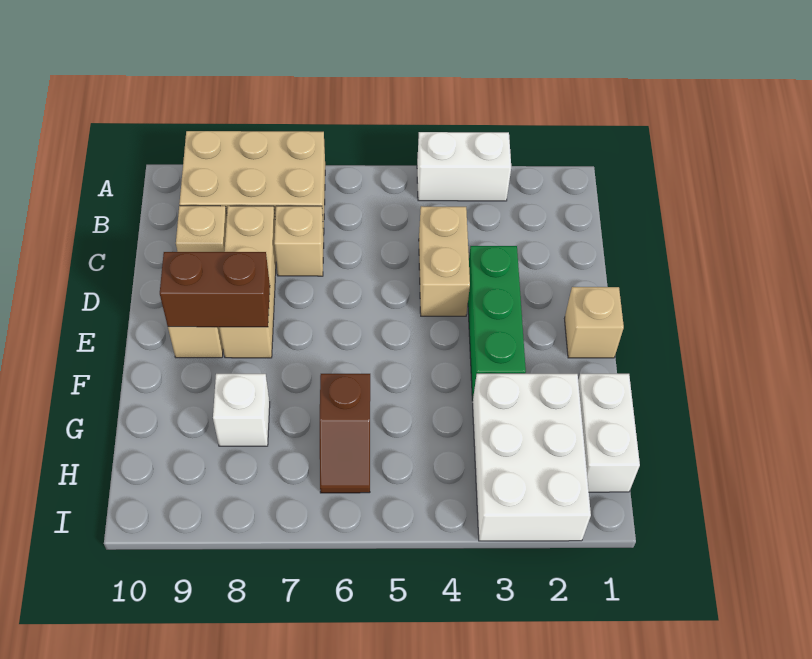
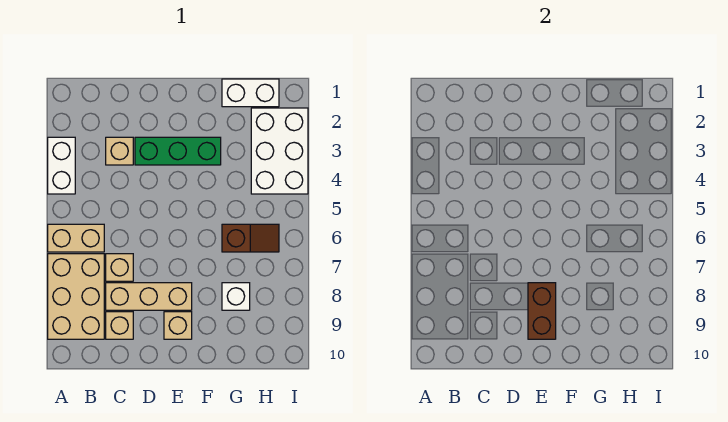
tan brick C4:D4 level 1 -> tan brick A6:B6 level 1
tan brick E1 level 1 -> tan brick C3 level 1
white brick G2:I3 level 1 -> white brick H2:I4 level 1

